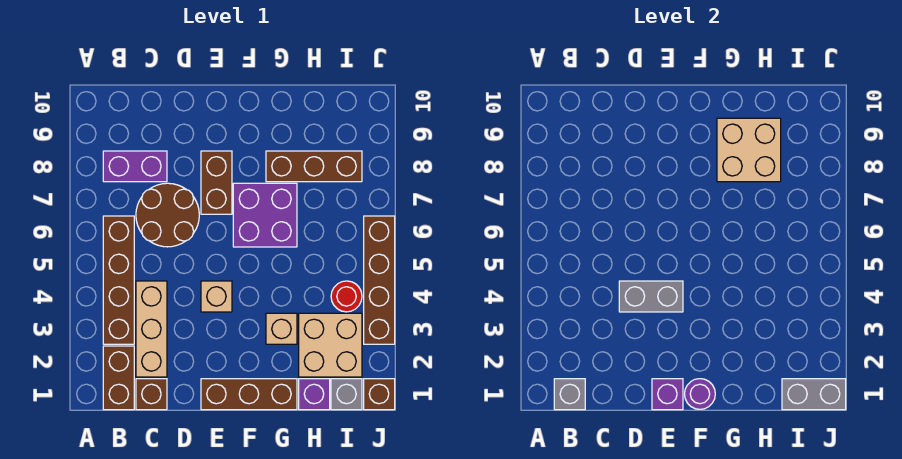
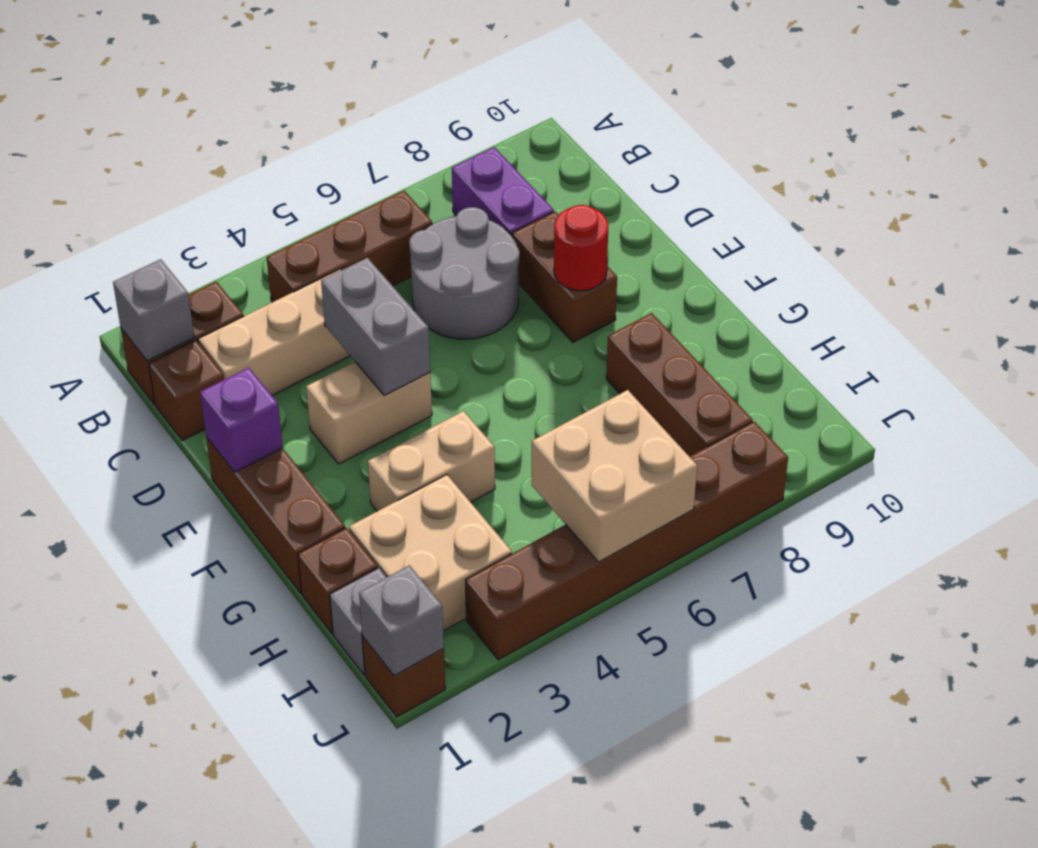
brown brick B3:B6 level 1 -> brown brick B4:B6 level 1
brown round brick C6:D7 level 1 -> grey round brick C6:D7 level 1
tan brick E4 level 1 -> tan brick E3:E4 level 1
brown brick E7:E8 level 1 -> brown brick D8:E8 level 1
purple round brick F1 level 2 -> none
purple brick F6:G7 level 1 -> none
tan brick G3 level 1 -> tan brick G3:G4 level 1
tan brick G8:H9 level 2 -> tan brick I5:J6 level 2
purple brick H1 level 1 -> brown brick H1 level 1
grey brick I1:J1 level 2 -> grey brick J1 level 2
red round brick I4 level 1 -> red round brick E8 level 2
brown brick J3:J6 level 1 -> brown brick J3:J8 level 1

